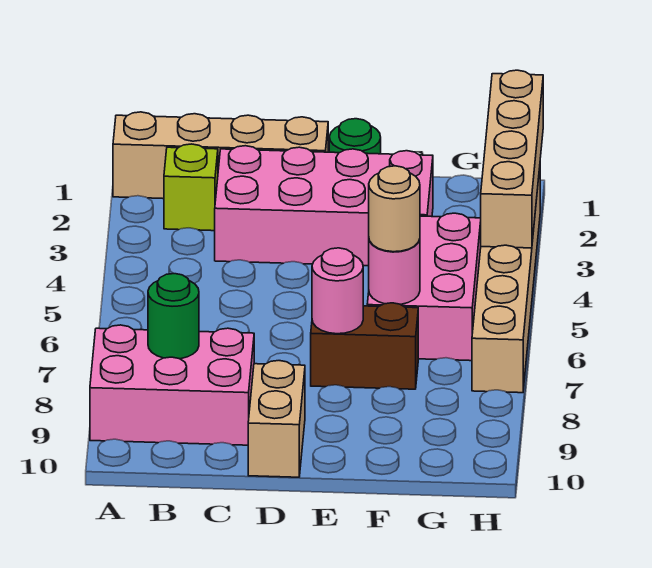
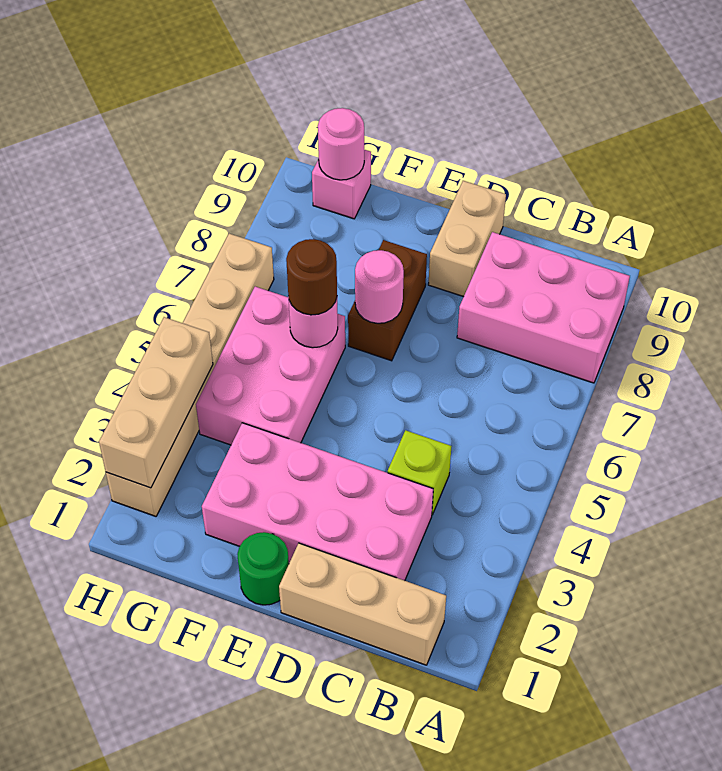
tan brick A1:D1 level 1 -> tan brick B1:D1 level 1
lime brick B2 level 1 -> lime brick C4 level 1
green round brick B8 level 2 -> none
brown brick E7:F7 level 1 -> brown brick E7:E8 level 1
tan round brick F6 level 3 -> brown round brick F6 level 3
none -> pink brick G10 level 1
none -> pink round brick G10 level 2
tan brick H1:H4 level 2 -> tan brick H2:H4 level 2

